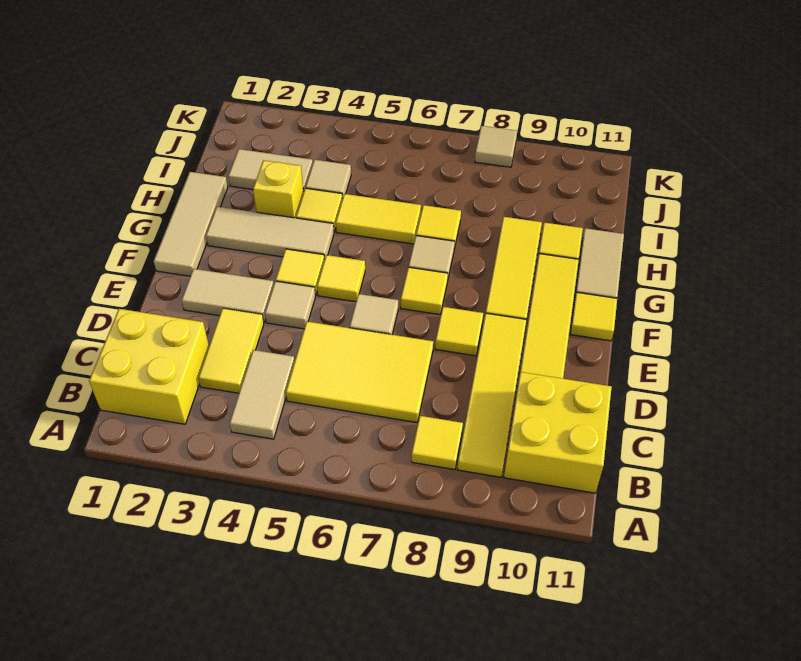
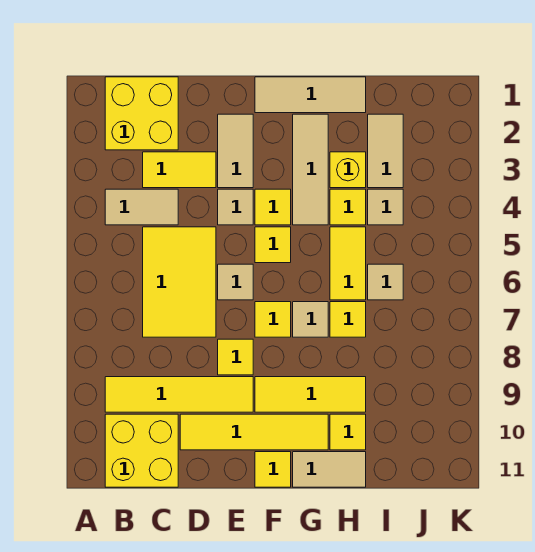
yellow tile B8 level 1 -> none
tan tile K8 level 1 -> tan tile I6 level 1

